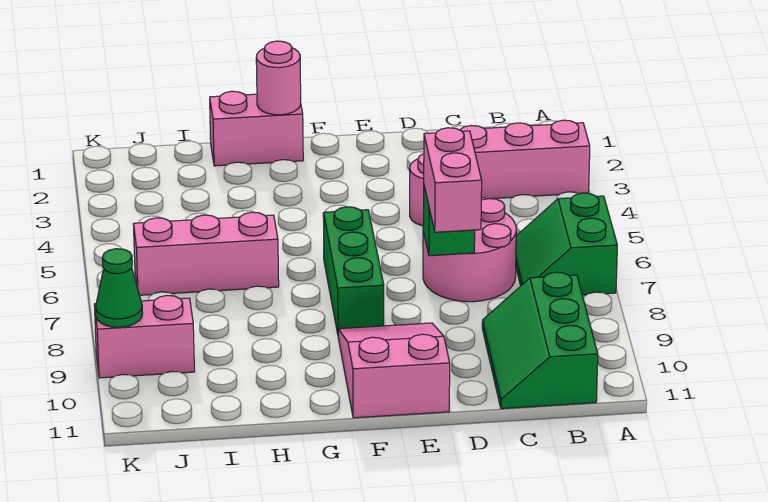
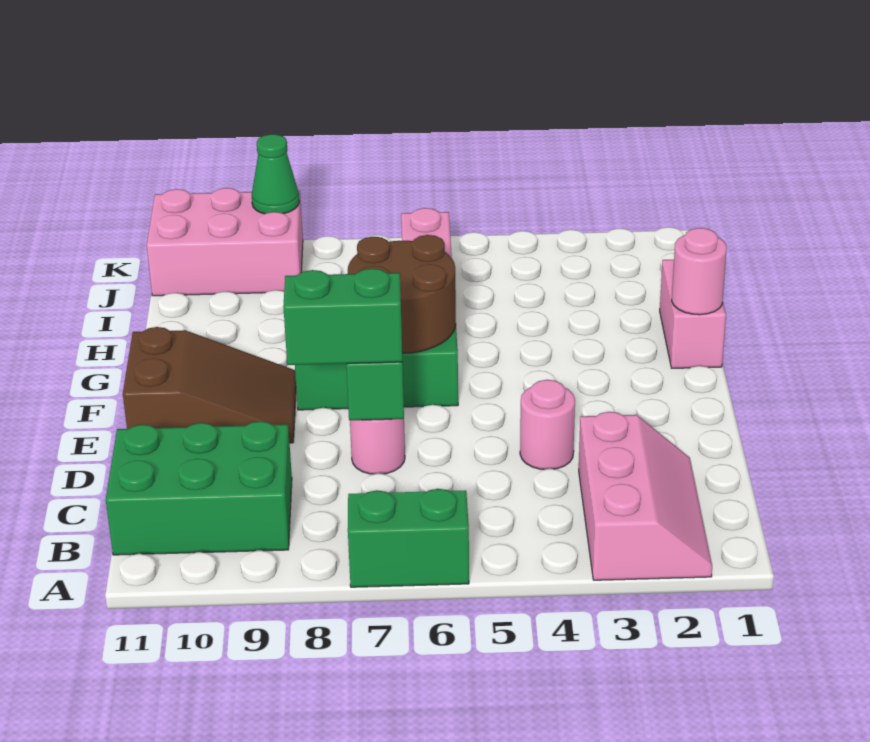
green slope B9:C11 level 1 top B -> green brick B9:C11 level 1
pink round brick C6:D7 level 1 -> pink round brick D7 level 1
pink brick D7:D8 level 3 -> green brick D7:D8 level 3
pink slope E9:F11 level 1 top 11 -> brown slope E9:F11 level 1 top 11
none -> brown round brick F6:G7 level 2
pink brick J9:K9 level 1 -> pink brick J9:K11 level 1

